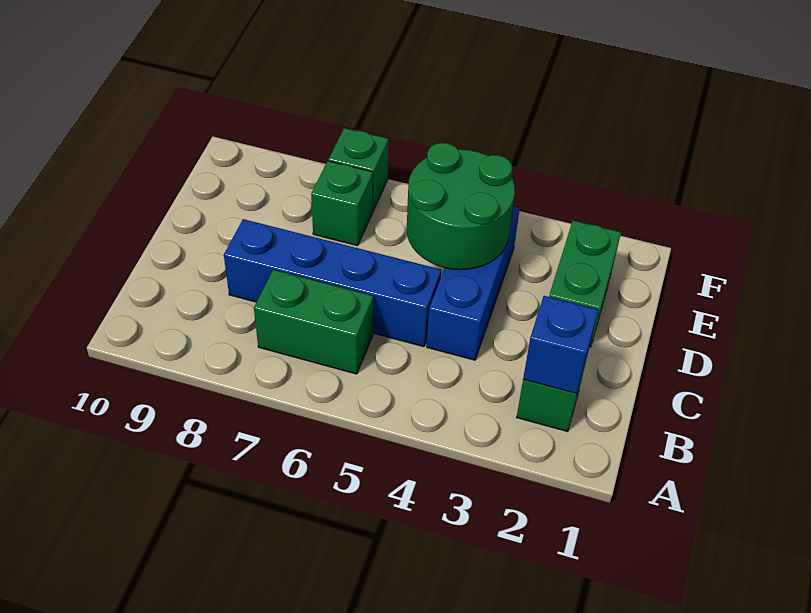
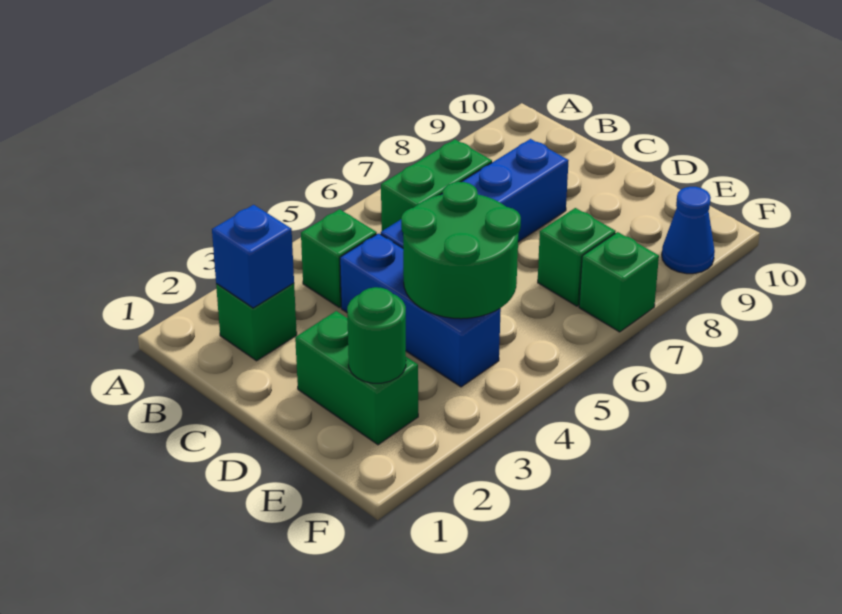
none -> green brick B4 level 1
none -> green round brick E2 level 2
none -> blue cone F9 level 1

